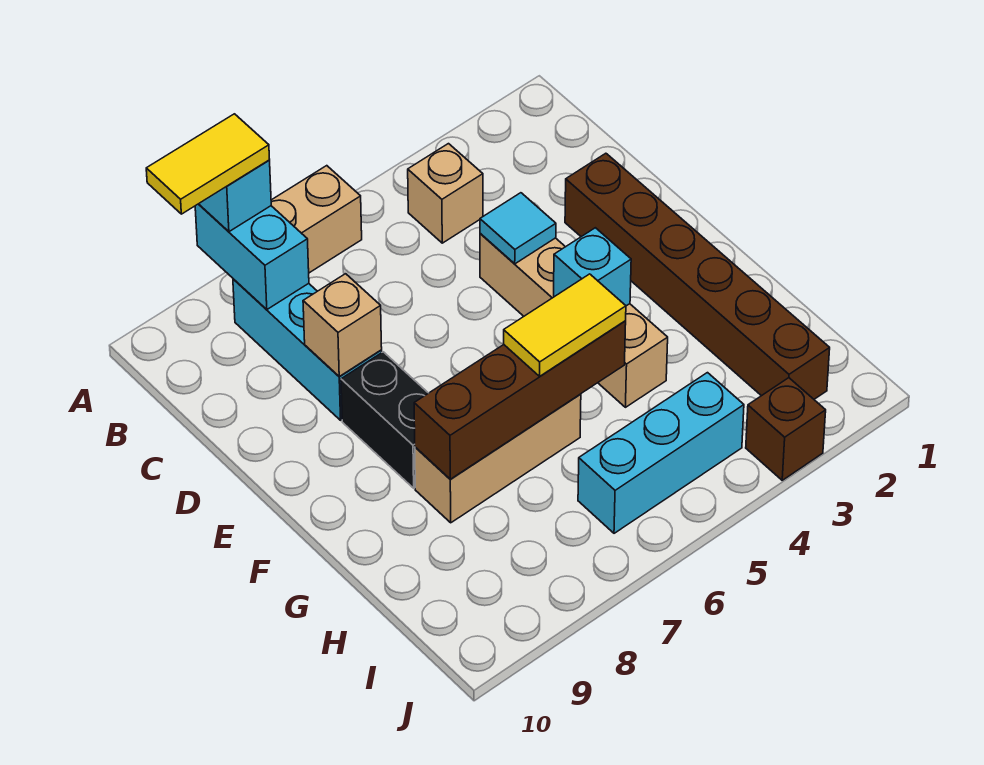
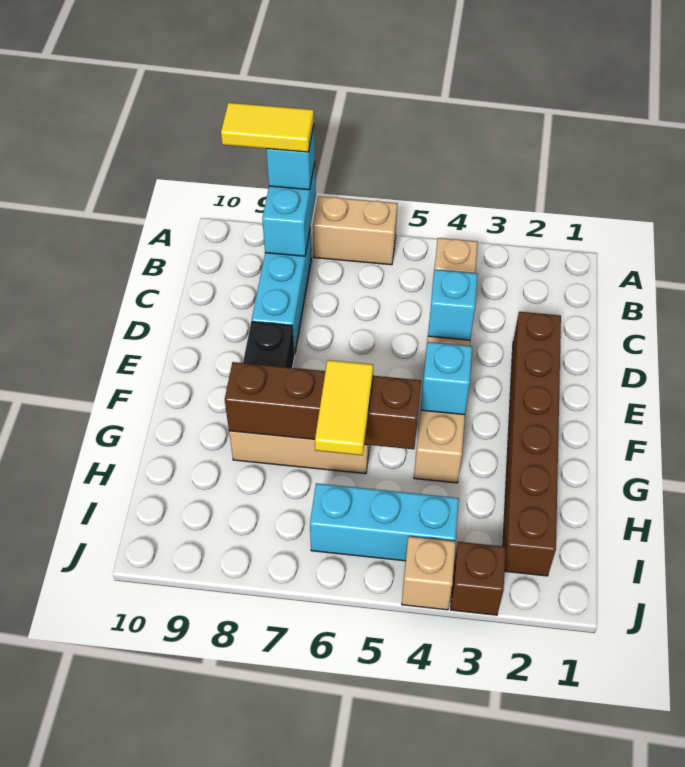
cyan tile D4 level 2 -> cyan brick D4 level 2
tan brick D8 level 2 -> tan brick J4 level 1
yellow tile G5:G6 level 3 -> yellow tile G6:H6 level 3

